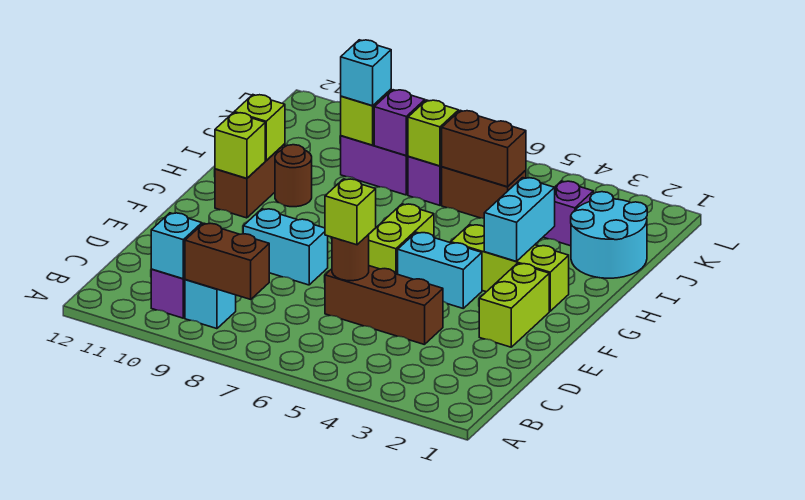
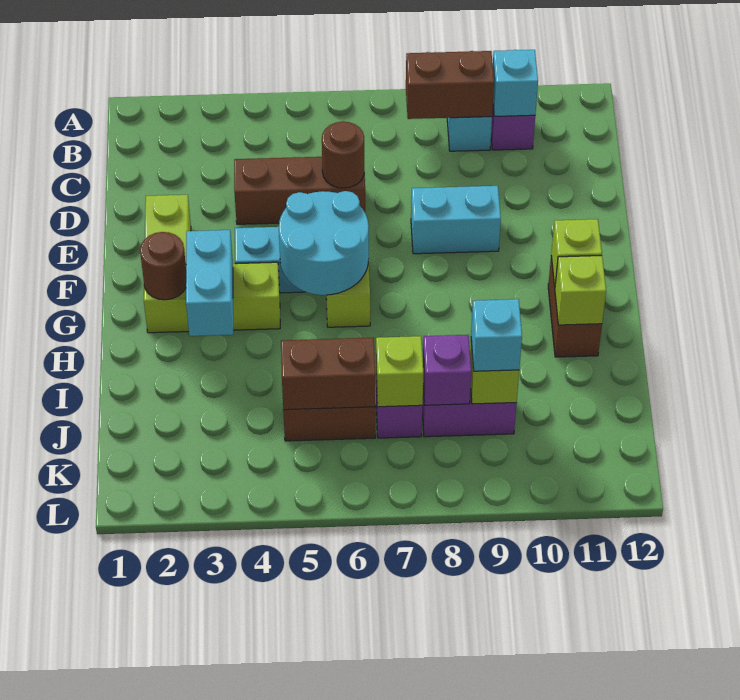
lime brick D6 level 3 -> none
brown round brick H10 level 1 -> brown round brick G2 level 2
cyan round brick I1:J2 level 1 -> cyan round brick F5:G6 level 2
purple brick J3 level 1 -> none

